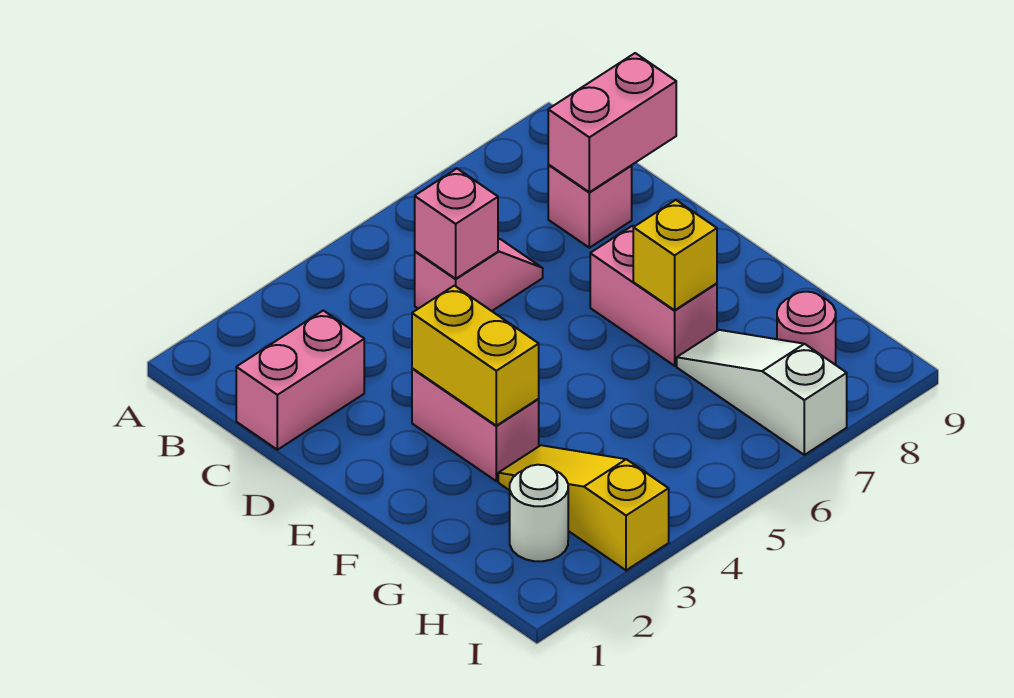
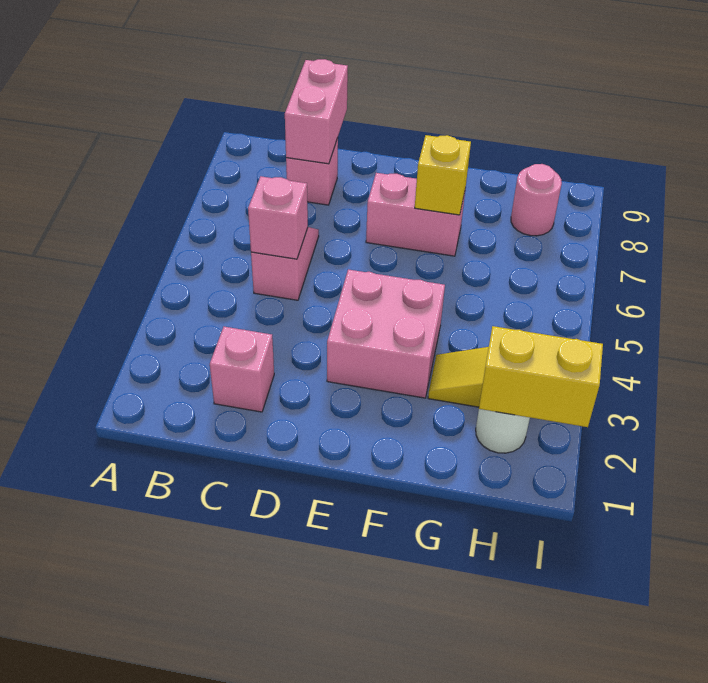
pink brick C1:C2 level 1 -> pink brick C2 level 1
pink brick E3:F3 level 1 -> pink brick E3:F4 level 1
yellow brick E3:F3 level 2 -> yellow brick H2:I2 level 2
white slope G7:I7 level 1 top I -> none

